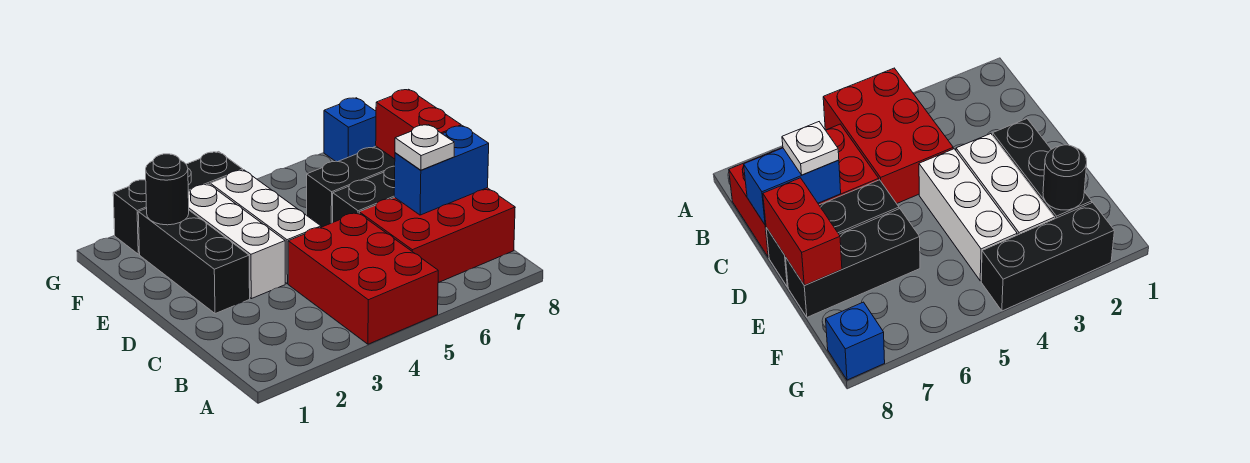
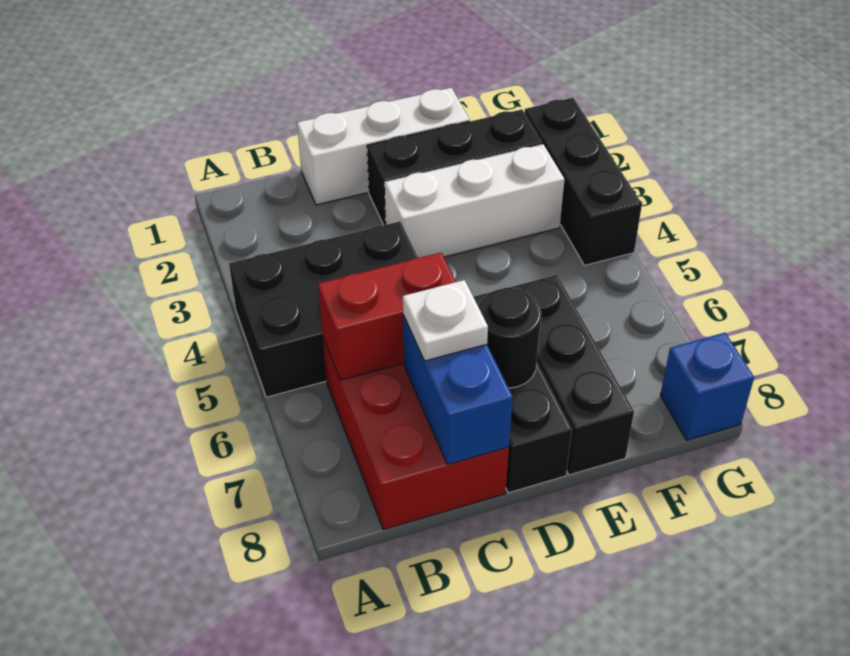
red brick A4:C5 level 1 -> black brick A4:C5 level 1
white brick D4:F4 level 1 -> white brick C1:E1 level 1
red brick D8:E8 level 2 -> red brick B6:C6 level 2
black round brick F2 level 2 -> black round brick D7 level 2

